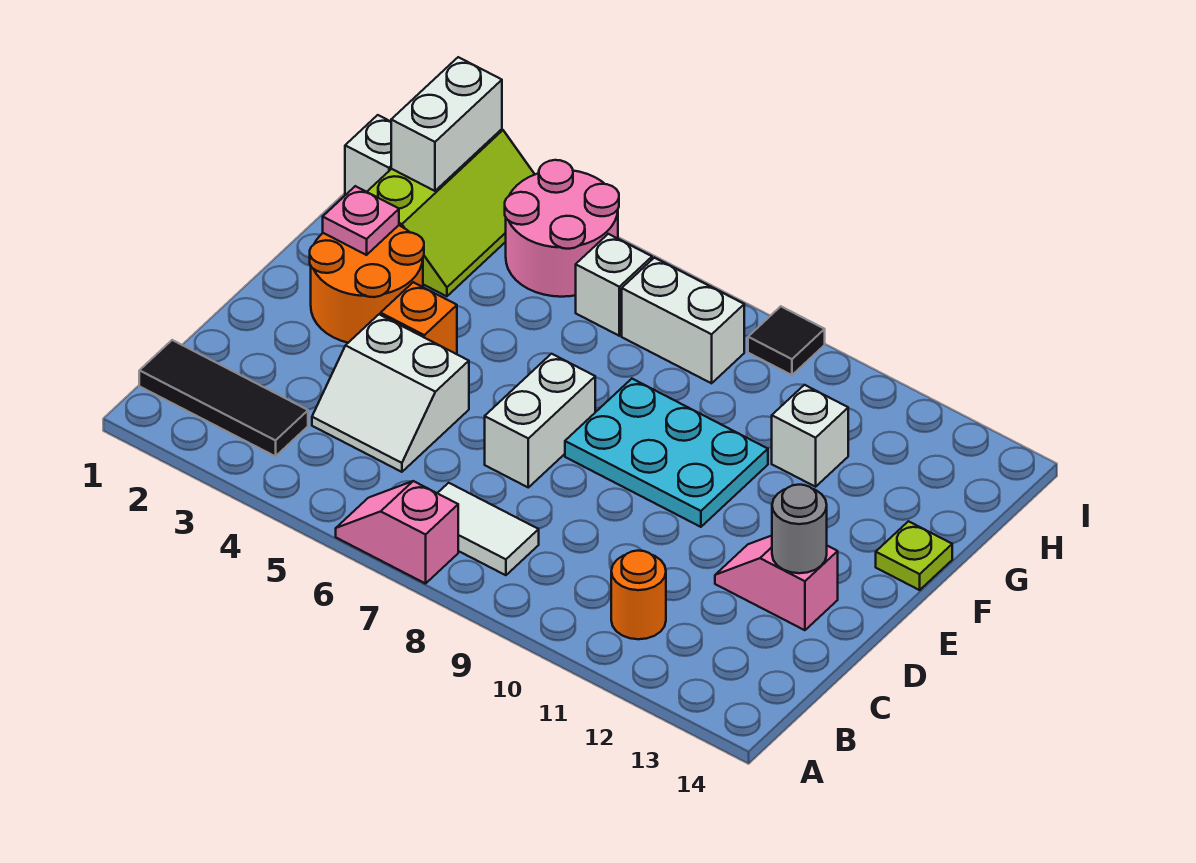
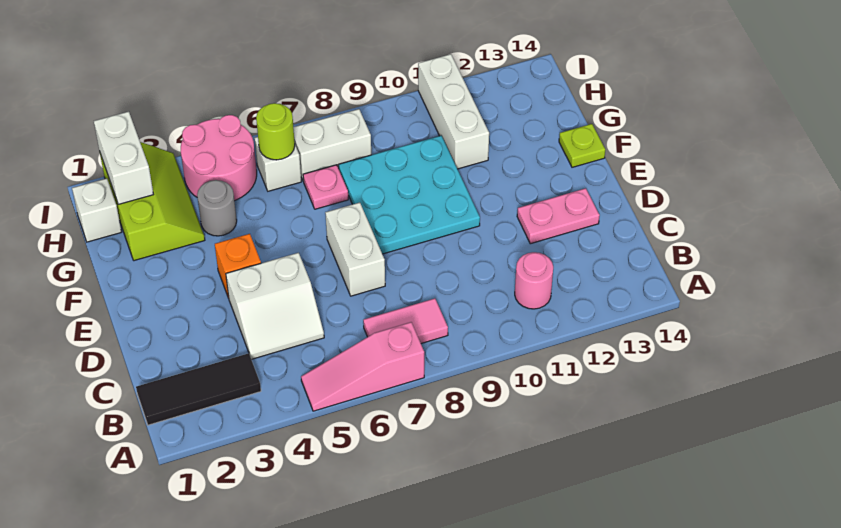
pink slope A6:A7 level 1 top 7 -> pink slope A5:A7 level 1 top 7
white tile B7:B8 level 1 -> pink tile B7:B8 level 1
orange round brick B11 level 1 -> pink round brick B11 level 1
pink slope D12:D13 level 1 top 13 -> pink plate D12:D13 level 1
grey round brick D13 level 2 -> grey round brick G4 level 1
orange round brick E2:F3 level 1 -> none
cyan plate E8:F10 level 1 -> cyan plate E8:G10 level 1
pink plate F2 level 2 -> pink plate G7 level 1
white brick G11 level 1 -> white brick G11:I11 level 1
none -> lime round brick H6 level 2
black tile I9 level 1 -> none

